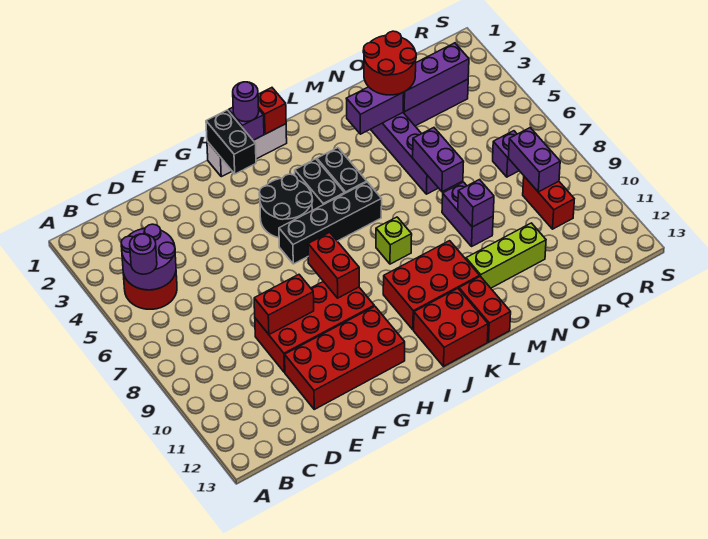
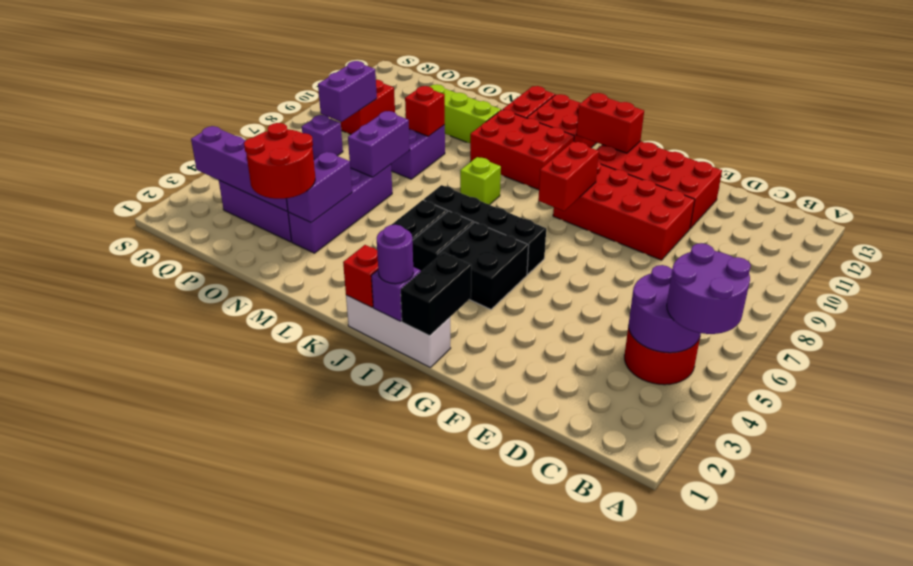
purple round brick B5 level 3 -> purple round brick A4:B5 level 3
red brick E9:F9 level 2 -> red brick H12:I12 level 2
black round brick H4:I5 level 1 -> black brick H4:I5 level 1
purple brick M3:N3 level 2 -> purple brick N3:N4 level 2
purple brick N9 level 2 -> red brick N9 level 2
purple brick O3:Q3 level 2 -> purple brick O3:R3 level 2

